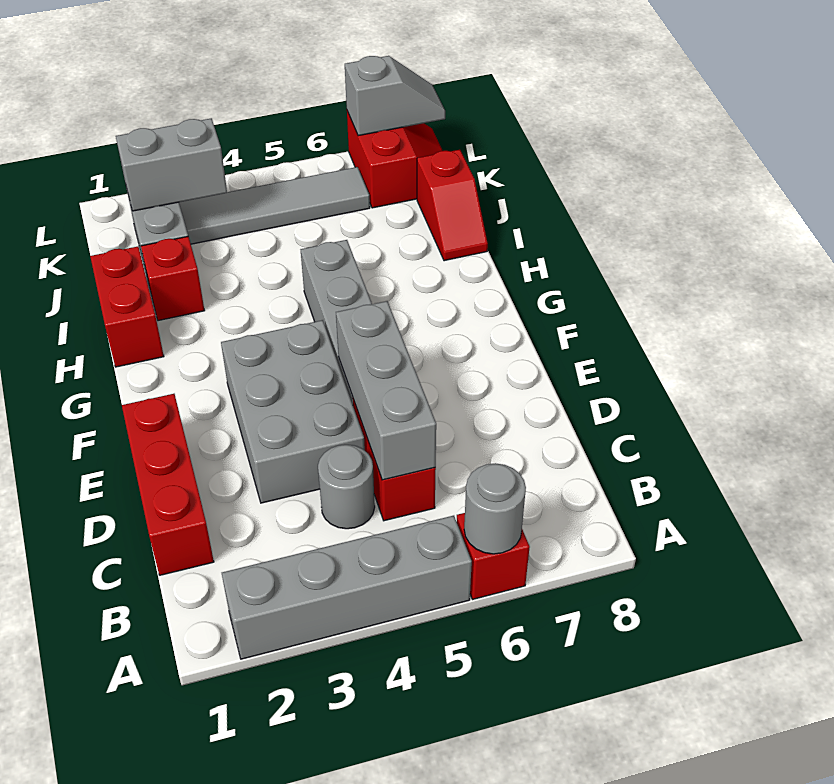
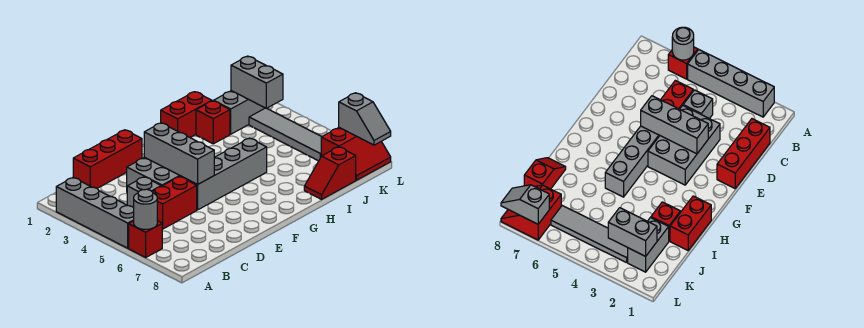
grey round brick C4 level 1 -> grey brick C4 level 1
grey brick C5:E5 level 2 -> grey brick E3:E5 level 2

